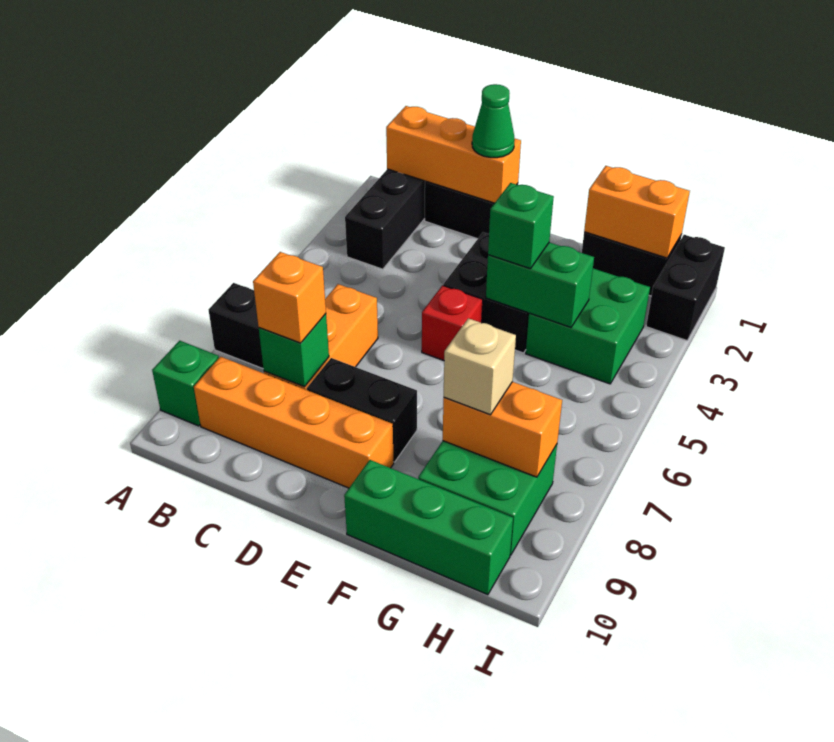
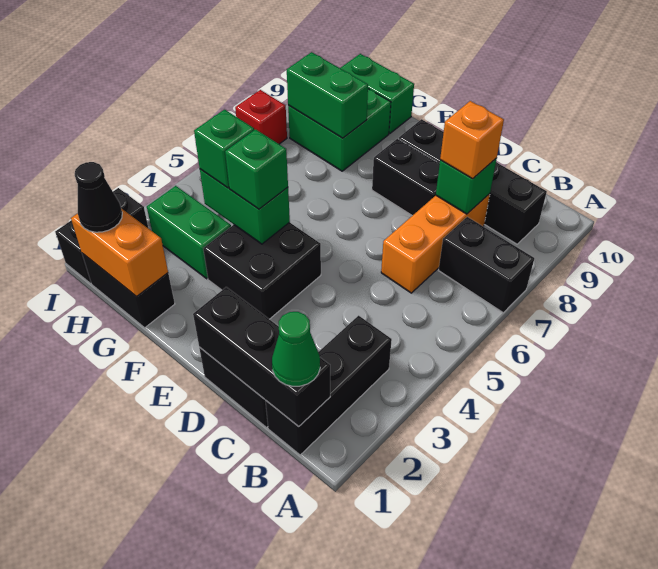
green brick A9 level 1 -> green brick G4 level 3
orange brick B1:D1 level 2 -> black brick B1:D1 level 2
orange brick B9:E9 level 1 -> black brick B9:E9 level 1
green cone D1 level 3 -> green cone B1 level 3
red brick E5 level 1 -> red brick I7 level 1
green brick F10:H10 level 1 -> green brick G10:H10 level 1
green brick G3:H4 level 1 -> green brick G3:H3 level 1
orange brick G8:H8 level 2 -> green brick G8:H8 level 2
tan brick G8 level 3 -> none
none -> black cone H1 level 3

